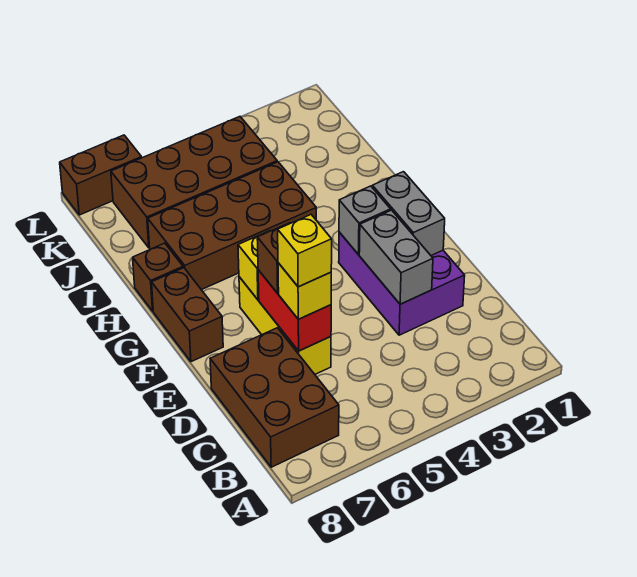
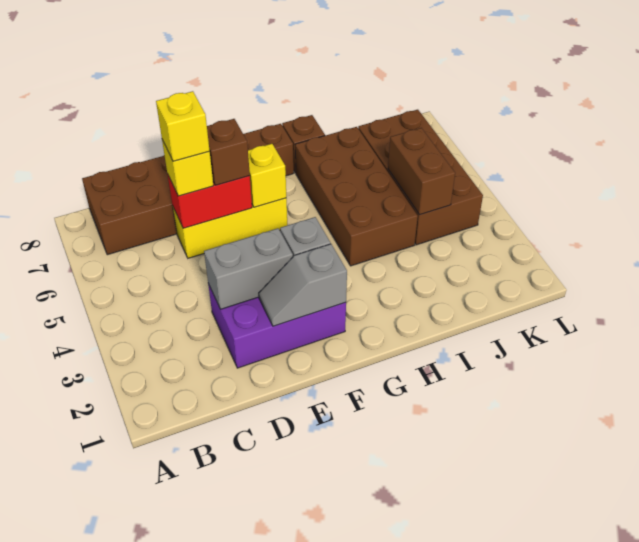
grey brick E2:F2 level 2 -> grey slope E2:F2 level 2 top F
brown brick L7:L8 level 1 -> brown brick J4:J5 level 2

